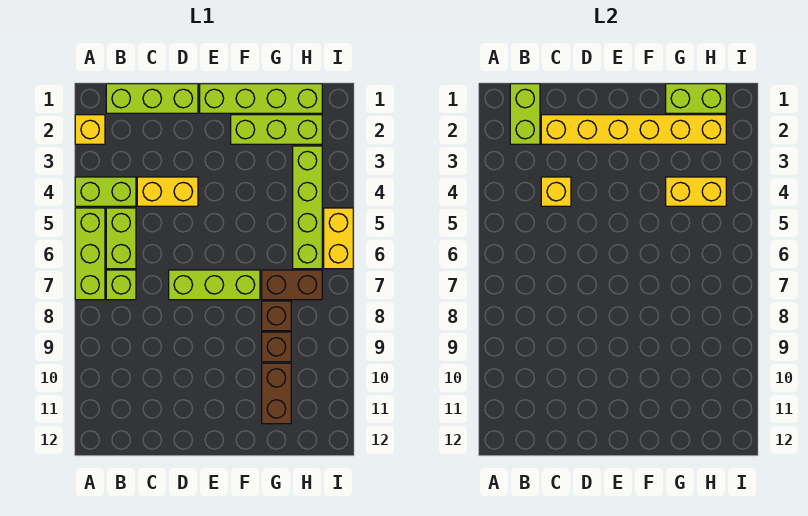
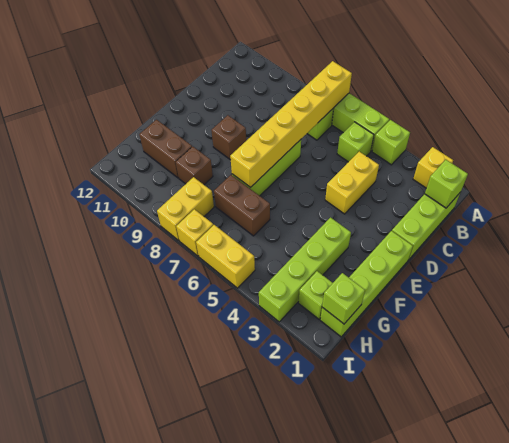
lime brick A4:B4 level 1 -> lime brick A4 level 1
lime brick B1:B2 level 2 -> lime brick B1 level 2
lime brick B5:B6 level 1 -> lime brick B5 level 1
yellow brick C2:H2 level 2 -> yellow brick A7:F7 level 2
yellow brick C4 level 2 -> yellow brick I7 level 1
lime brick F2:H2 level 1 -> lime brick H2 level 1
lime brick G1:H1 level 2 -> lime brick H1 level 2
yellow brick G4:H4 level 2 -> yellow brick H8:I8 level 1
brown brick G7:H7 level 1 -> brown brick G6:G7 level 1
brown brick G8 level 1 -> brown brick E9 level 1
lime brick H3:H6 level 1 -> lime brick F3:I3 level 1

